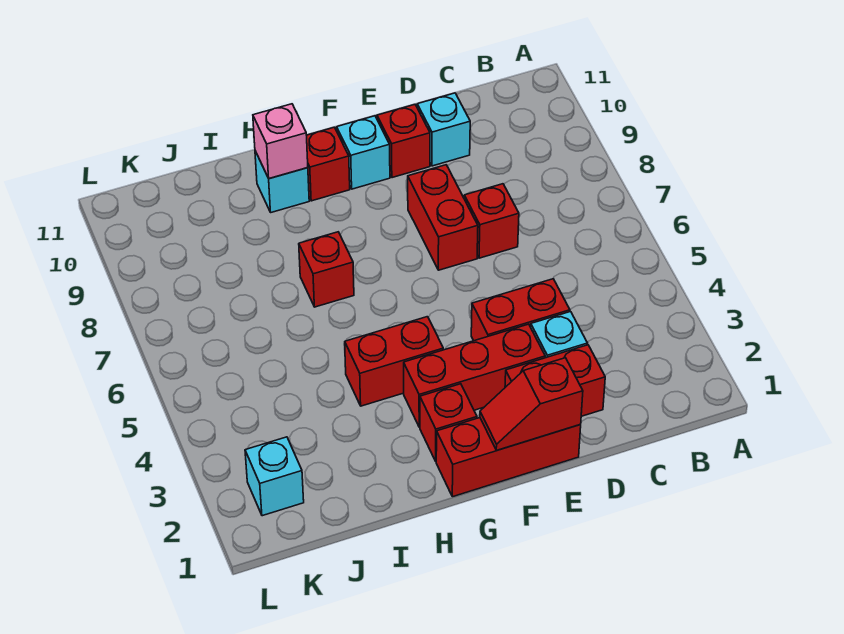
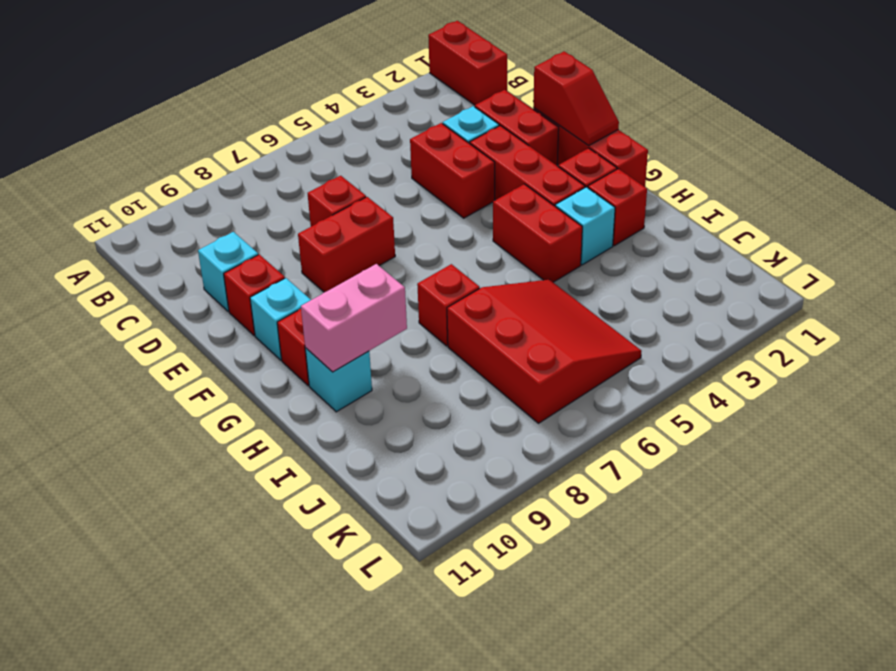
none -> red brick A1:B1 level 1
none -> red brick H2 level 1
pink brick H10 level 2 -> pink brick H9:H10 level 2
none -> red slope I5:K7 level 1 top 7
cyan brick K2 level 1 -> cyan brick H3 level 1

